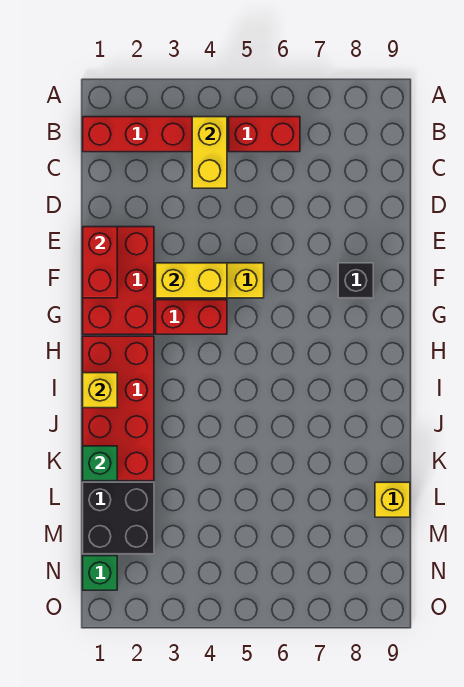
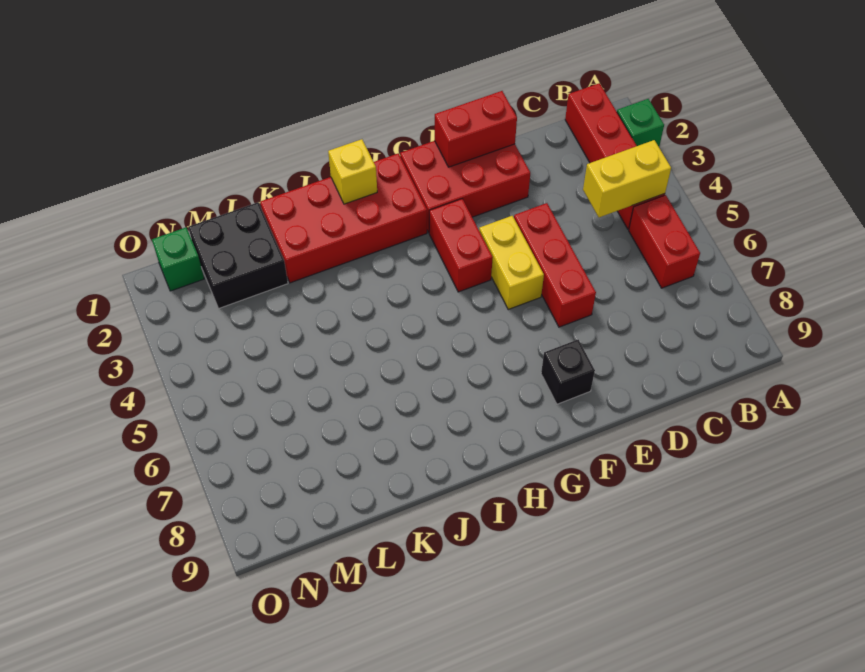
none -> red brick E4:E6 level 1
yellow brick F3:F4 level 2 -> none
green brick K1 level 2 -> green brick A2 level 1
yellow brick L9 level 1 -> none

